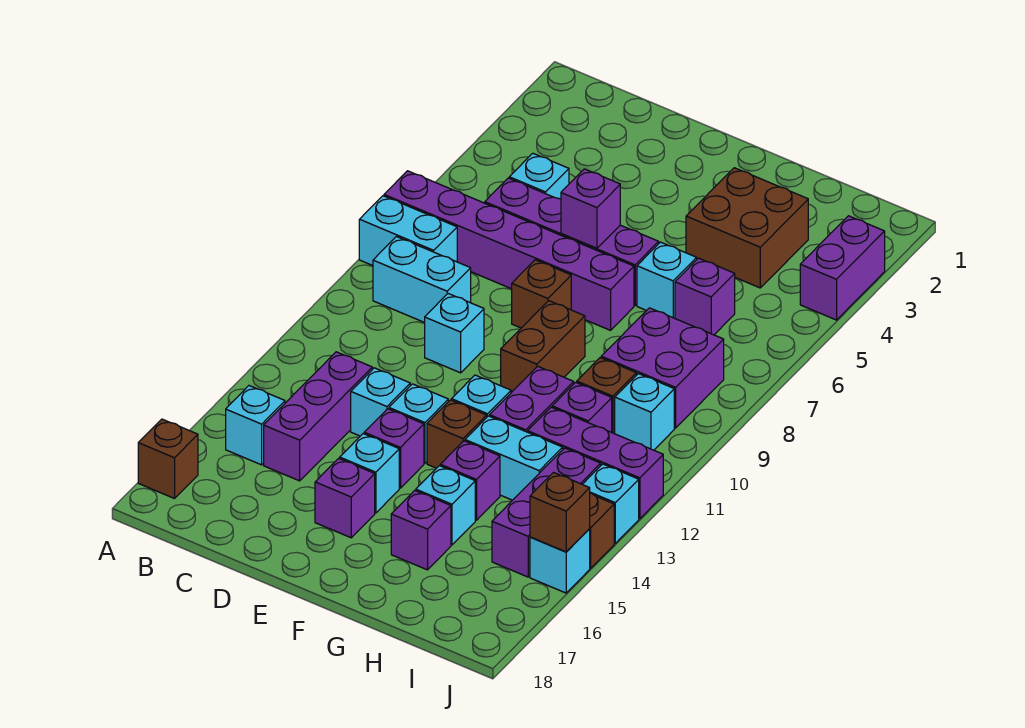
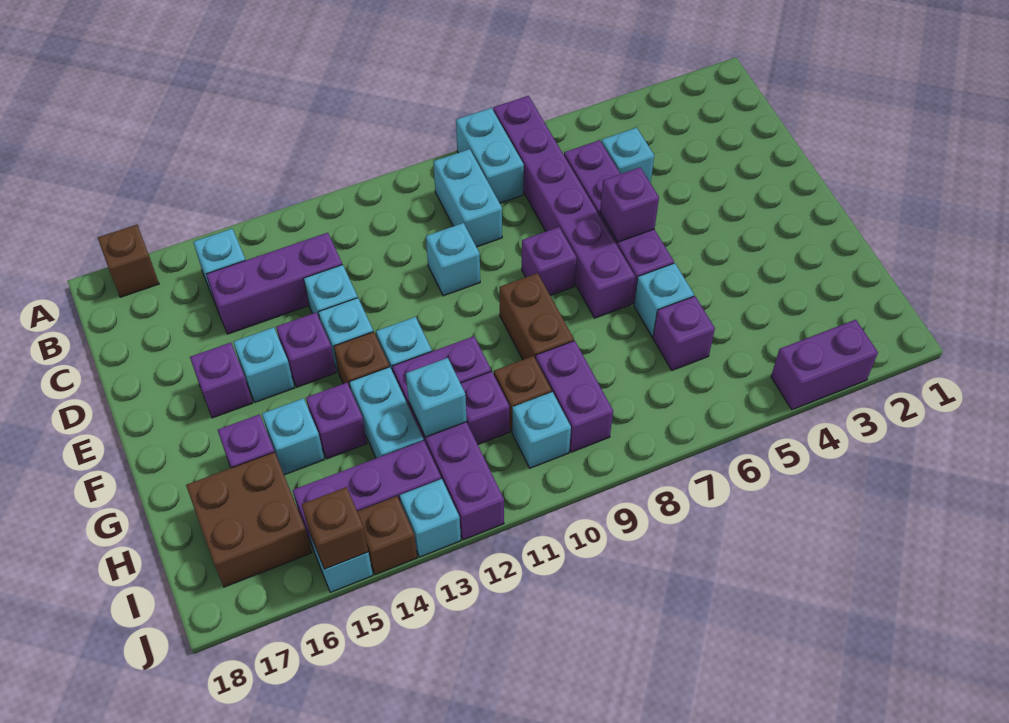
brown brick E8 level 1 -> purple brick E8 level 1
brown brick F9:F10 level 1 -> brown brick F9:G9 level 1
brown brick G3:H4 level 1 -> brown brick H16:I17 level 1
purple brick H8:I9 level 1 -> purple brick H9:I9 level 1
none -> cyan brick H12 level 2

